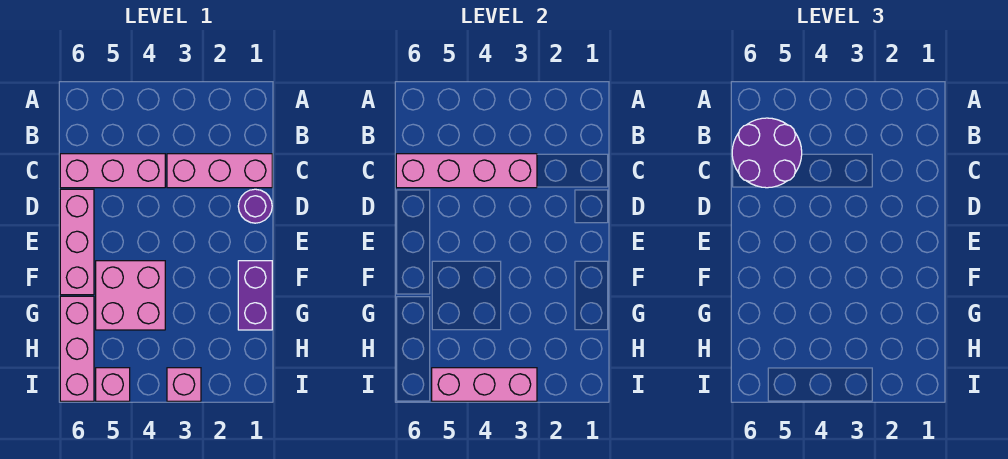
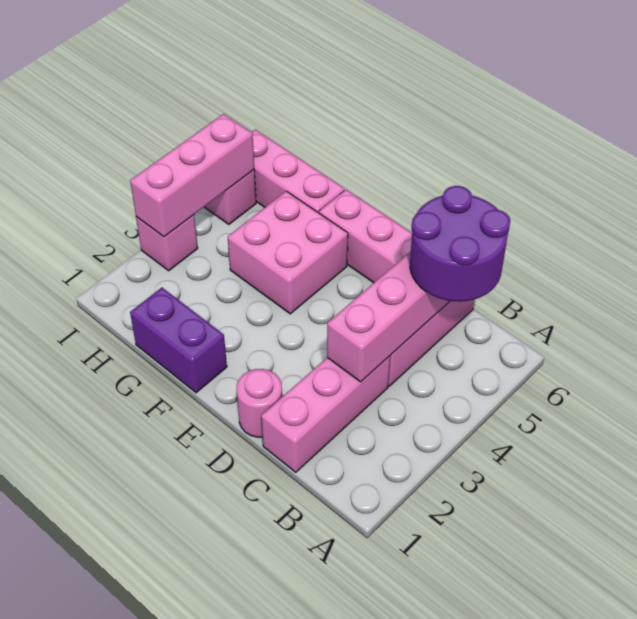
purple round brick D1 level 1 -> pink round brick D1 level 1

